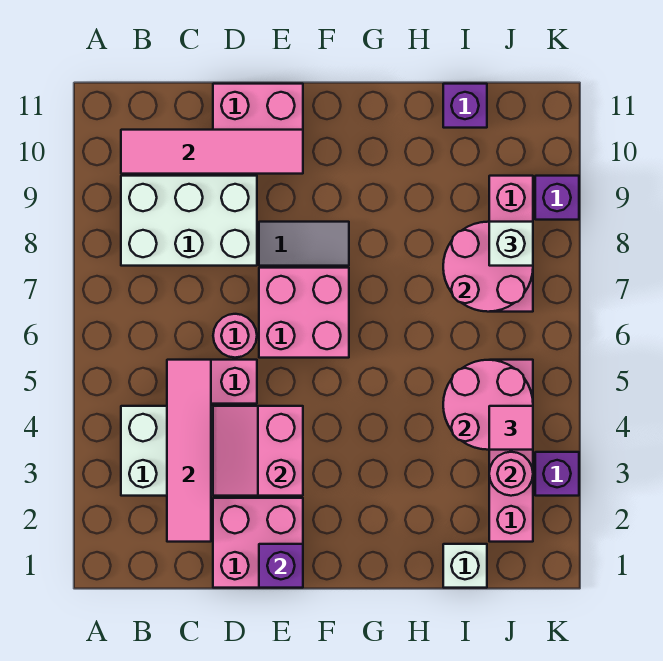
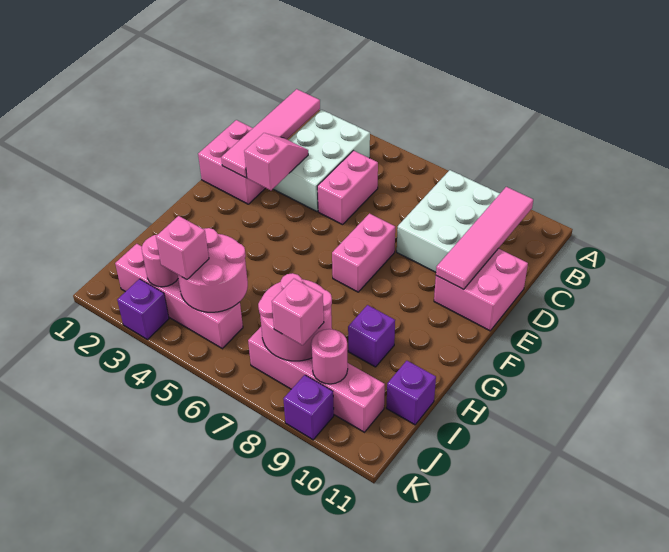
pink tile C2:C5 level 2 -> pink tile B2:E2 level 2
pink slope D3:E4 level 2 top E -> pink slope D3:E3 level 2 top E
pink round brick D6 level 1 -> pink round brick J9 level 2
purple brick E1 level 2 -> purple brick H9 level 1
pink brick E6:F7 level 1 -> pink brick E7:F7 level 1
grey tile E8:F8 level 1 -> none
white brick I1 level 1 -> none
pink tile J4 level 3 -> pink brick J4 level 3
pink brick J7:J9 level 1 -> pink brick J7:J10 level 1
white brick J8 level 3 -> pink brick J8 level 3

